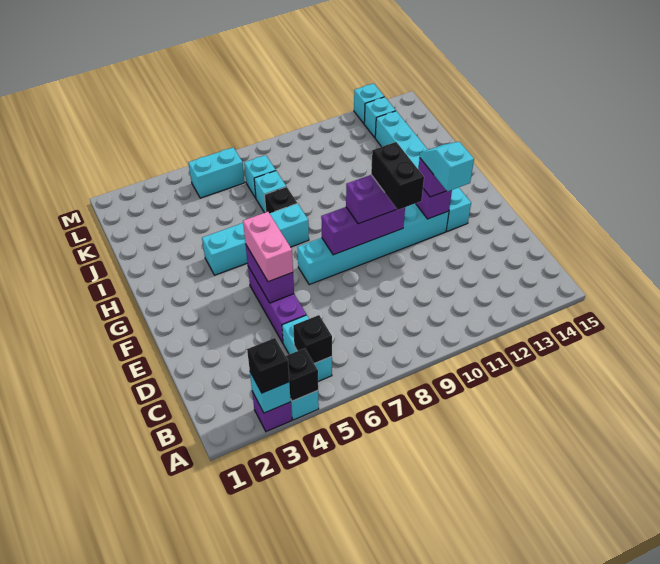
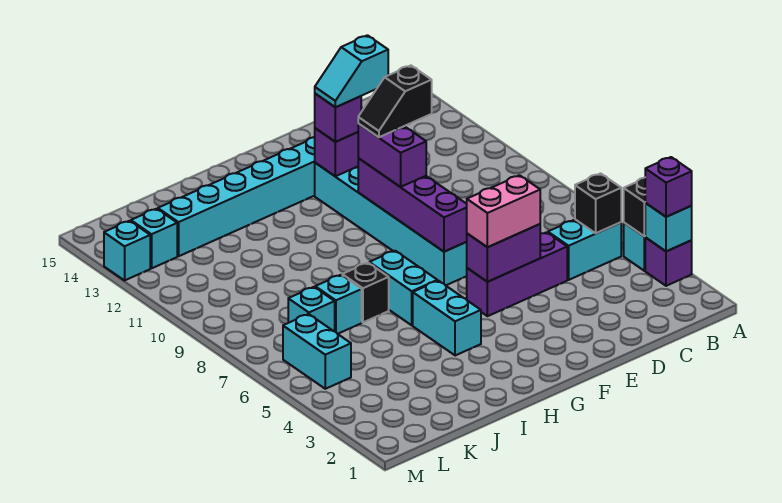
black brick A3 level 3 -> purple brick A3 level 3
black brick E10:F10 level 4 -> black slope E10:F10 level 4 top E
purple brick F8:F10 level 2 -> purple brick F7:F10 level 2

